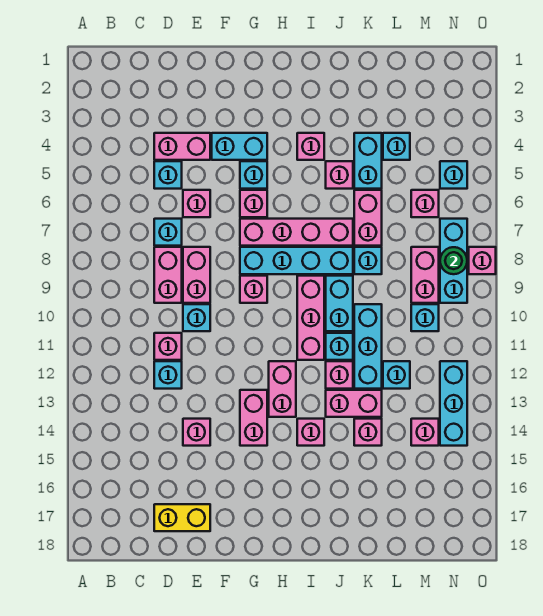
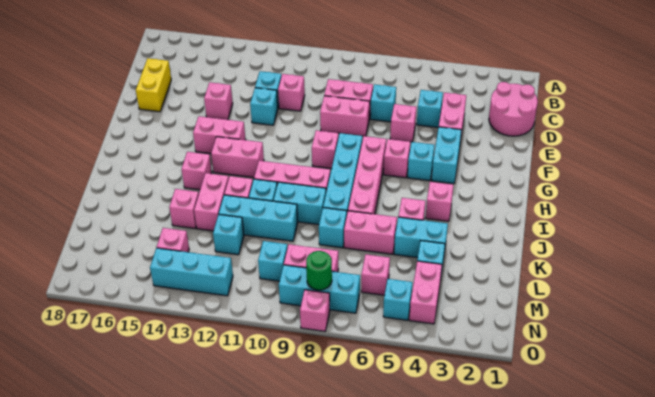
none -> pink round brick C1:D2 level 1
cyan brick E10 level 1 -> cyan brick E12 level 1
none -> pink brick M4:N4 level 1

